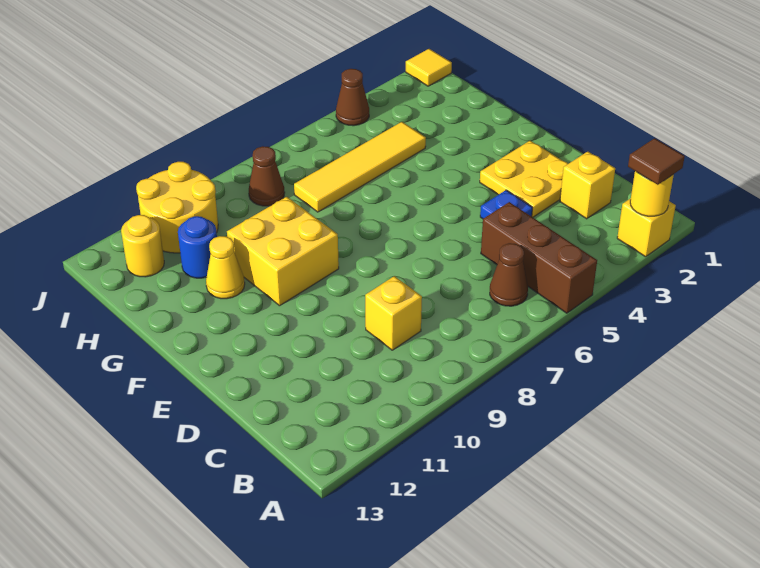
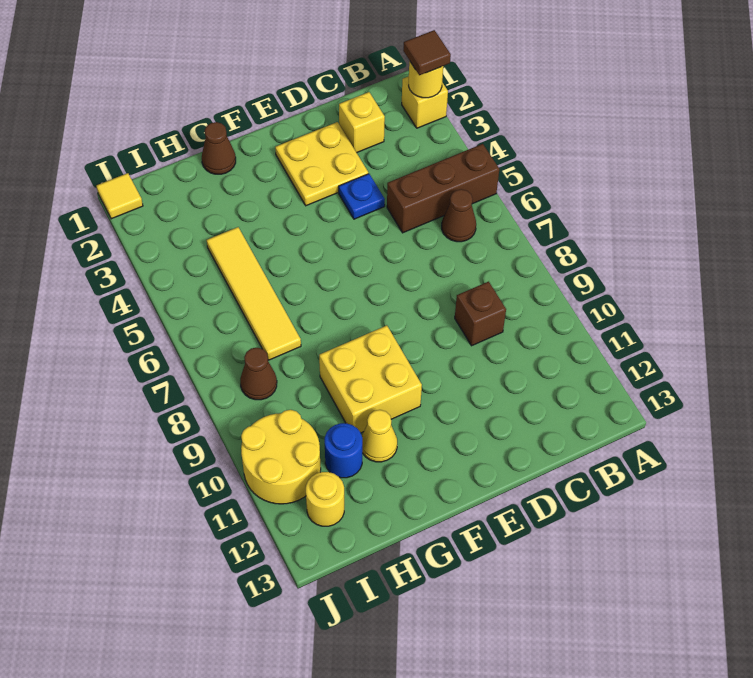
yellow brick C9 level 1 -> brown brick C9 level 1
brown cone J4 level 1 -> brown cone G1 level 1

